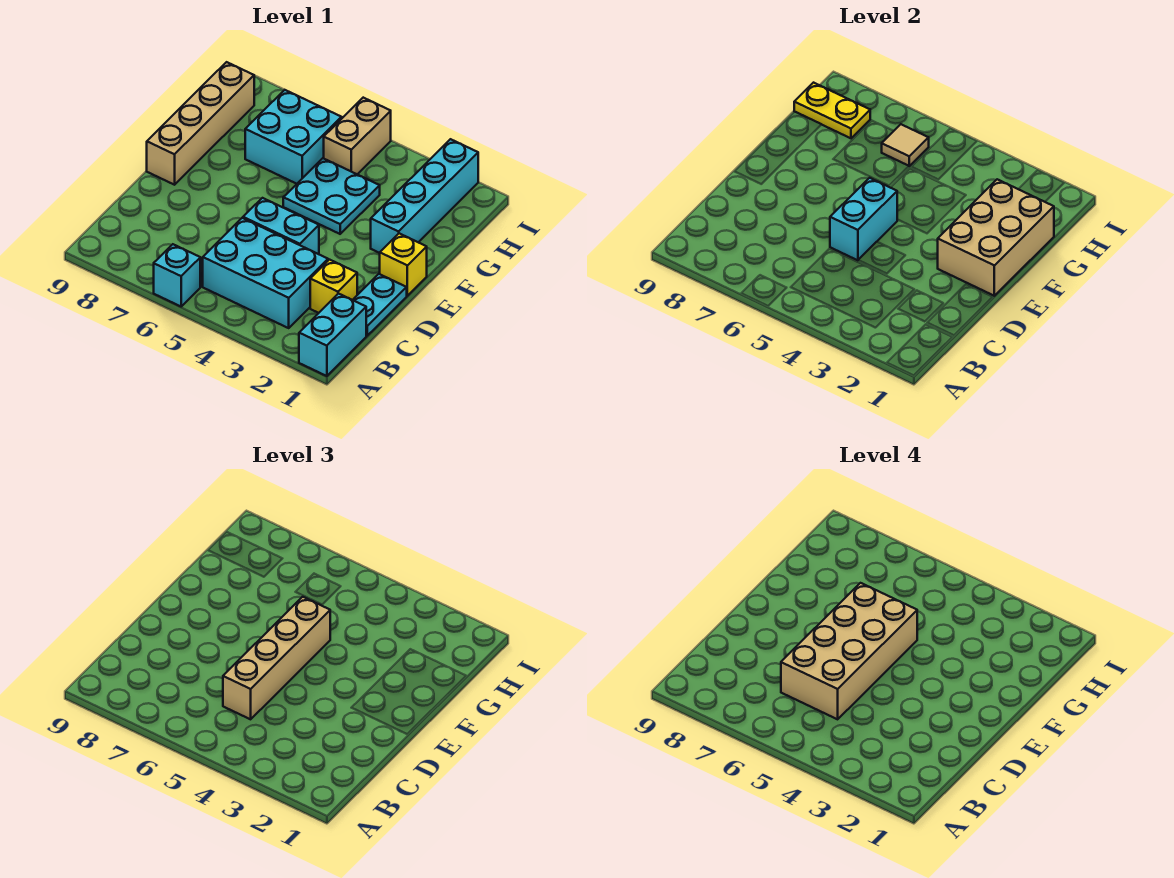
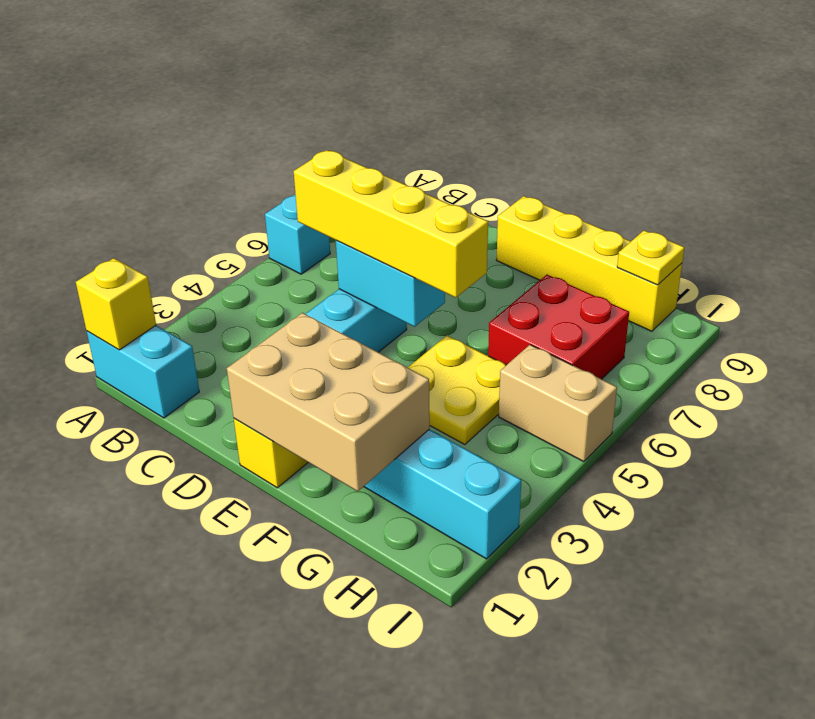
cyan brick B3:C5 level 1 -> none
cyan plate C1:D1 level 1 -> none
yellow brick C2 level 1 -> yellow brick A1 level 2
tan brick C5:F5 level 3 -> yellow brick C5:F5 level 3
tan brick C5:F6 level 4 -> none
tan brick E9:H9 level 1 -> yellow brick E9:H9 level 1
cyan plate F4:G5 level 1 -> yellow plate F4:G5 level 1
cyan brick G6:H7 level 1 -> red brick G6:H7 level 1
tan tile H6 level 2 -> none
yellow plate H8:H9 level 2 -> yellow plate H9 level 2

